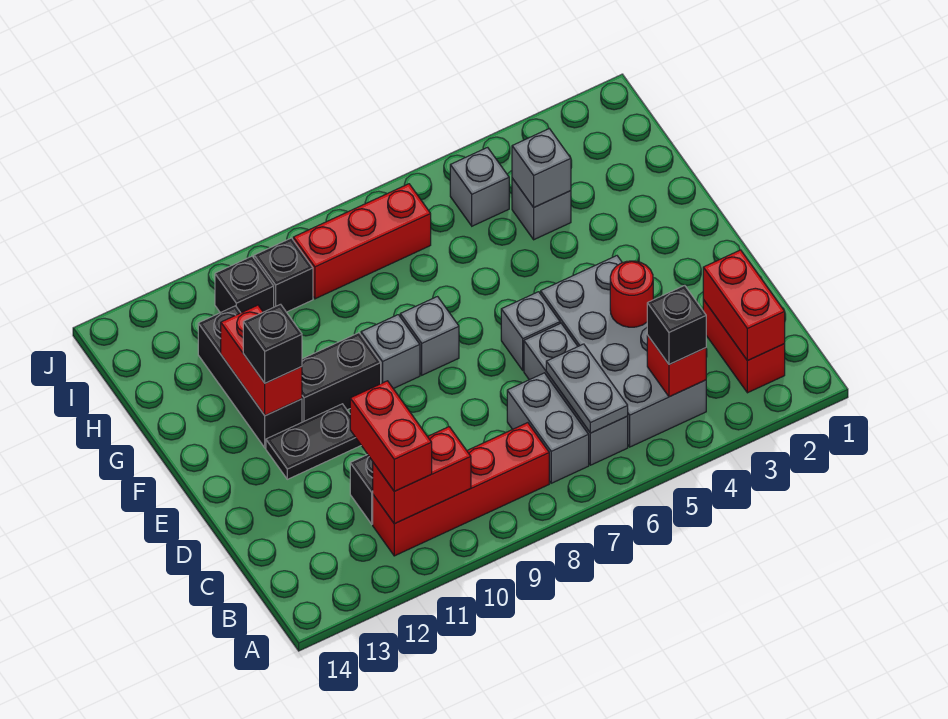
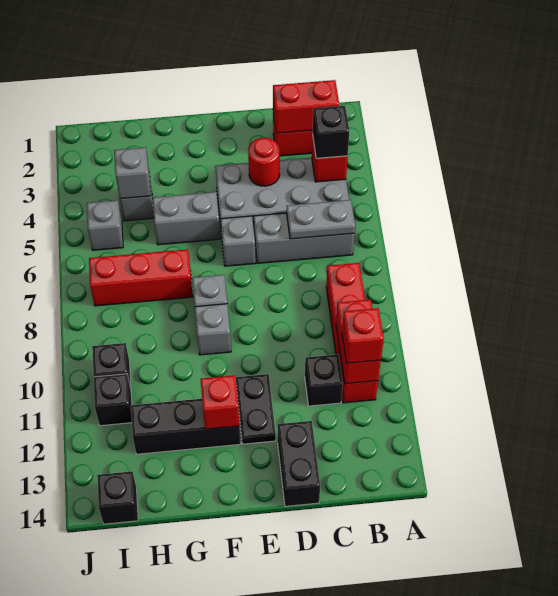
grey brick B7:C7 level 1 -> grey brick F5:G5 level 1
red brick B11:C11 level 3 -> red brick B11 level 3
black brick F10:F11 level 1 -> black brick D13:D14 level 1
red brick F12:G12 level 2 -> red brick F12 level 2
black brick F12 level 3 -> black brick I14 level 1
red brick I7:I9 level 1 -> red brick G7:I7 level 1

